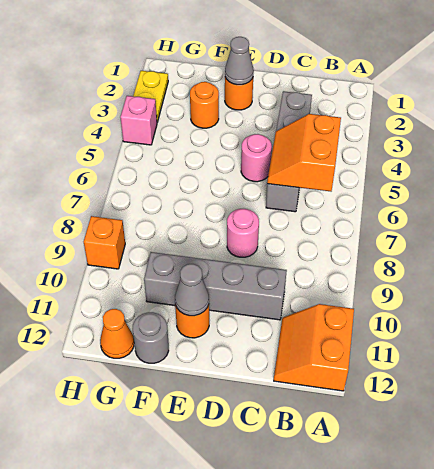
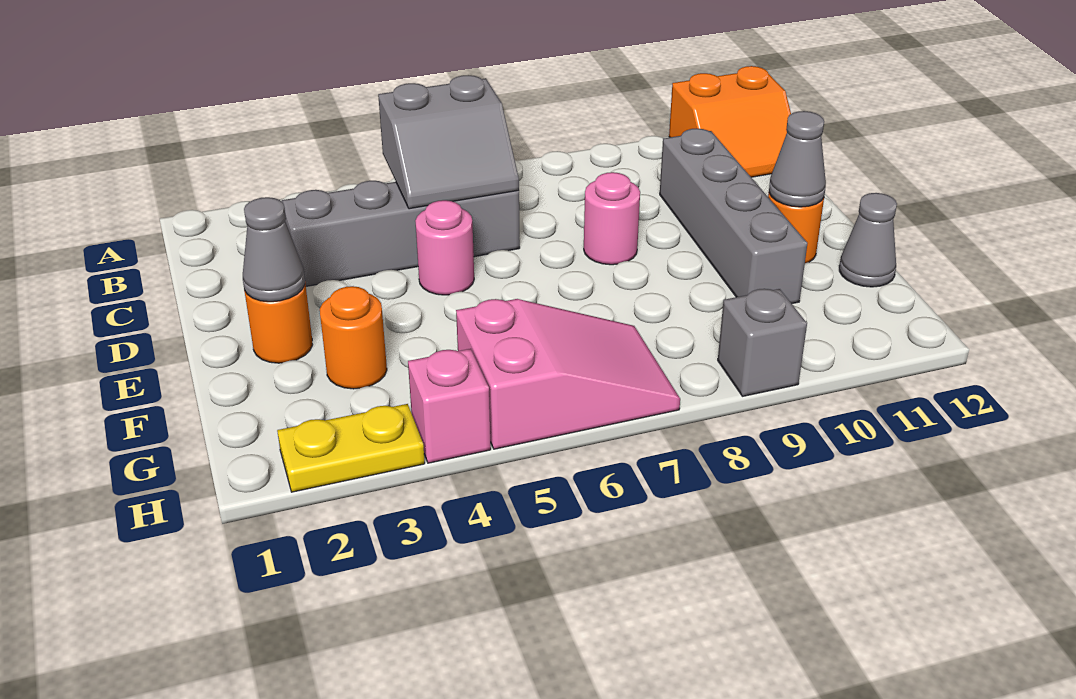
orange slope B5:C6 level 2 top B -> grey slope B5:C6 level 2 top B
grey round brick F12 level 1 -> grey cone F12 level 1
none -> pink slope G5:H7 level 1 top 5
orange cone G12 level 1 -> none
orange brick H9 level 1 -> grey brick H9 level 1

